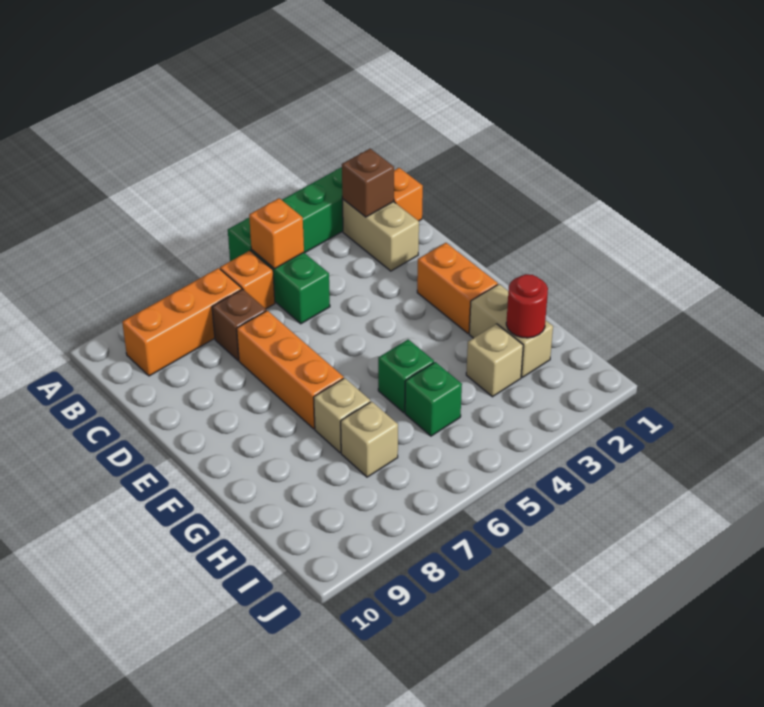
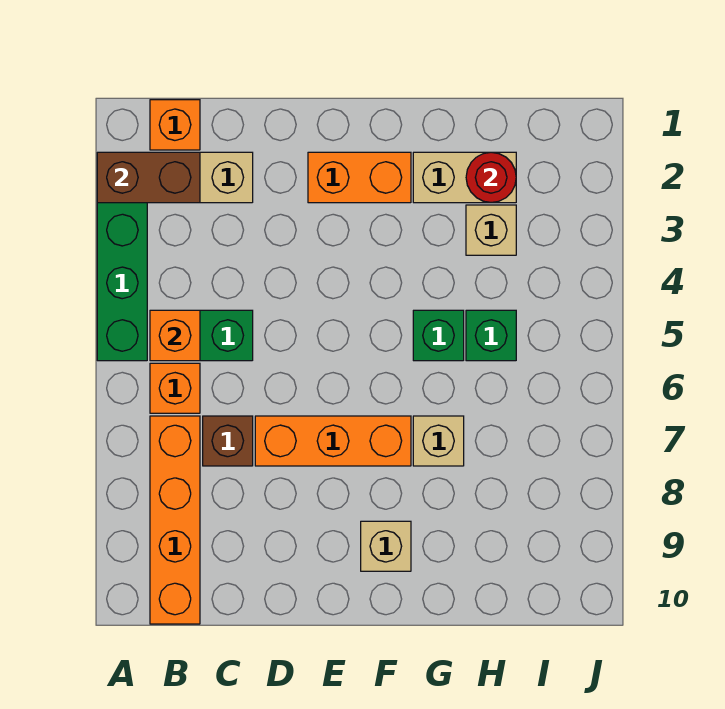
brown brick B2 level 2 -> brown brick A2:B2 level 2
orange brick B7:B9 level 1 -> orange brick B7:B10 level 1
tan brick H7 level 1 -> tan brick F9 level 1

